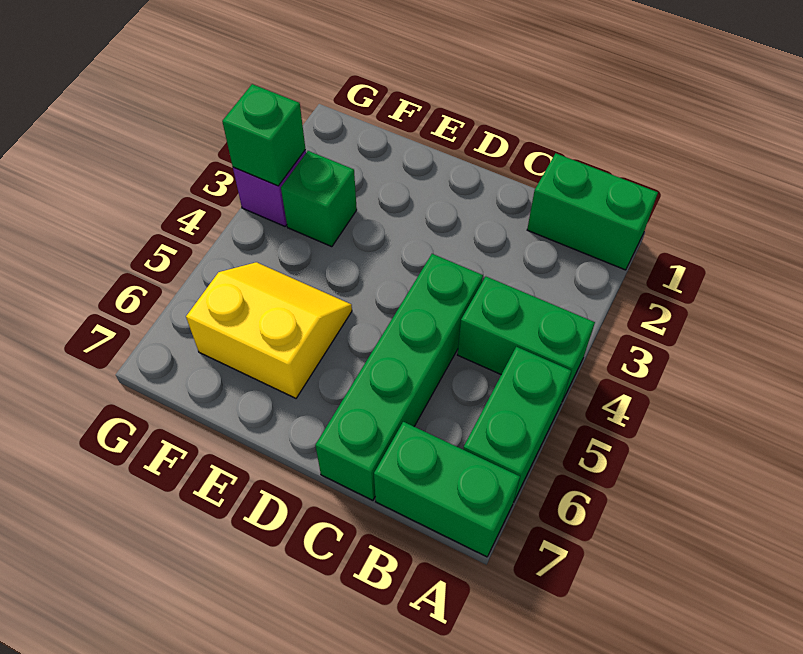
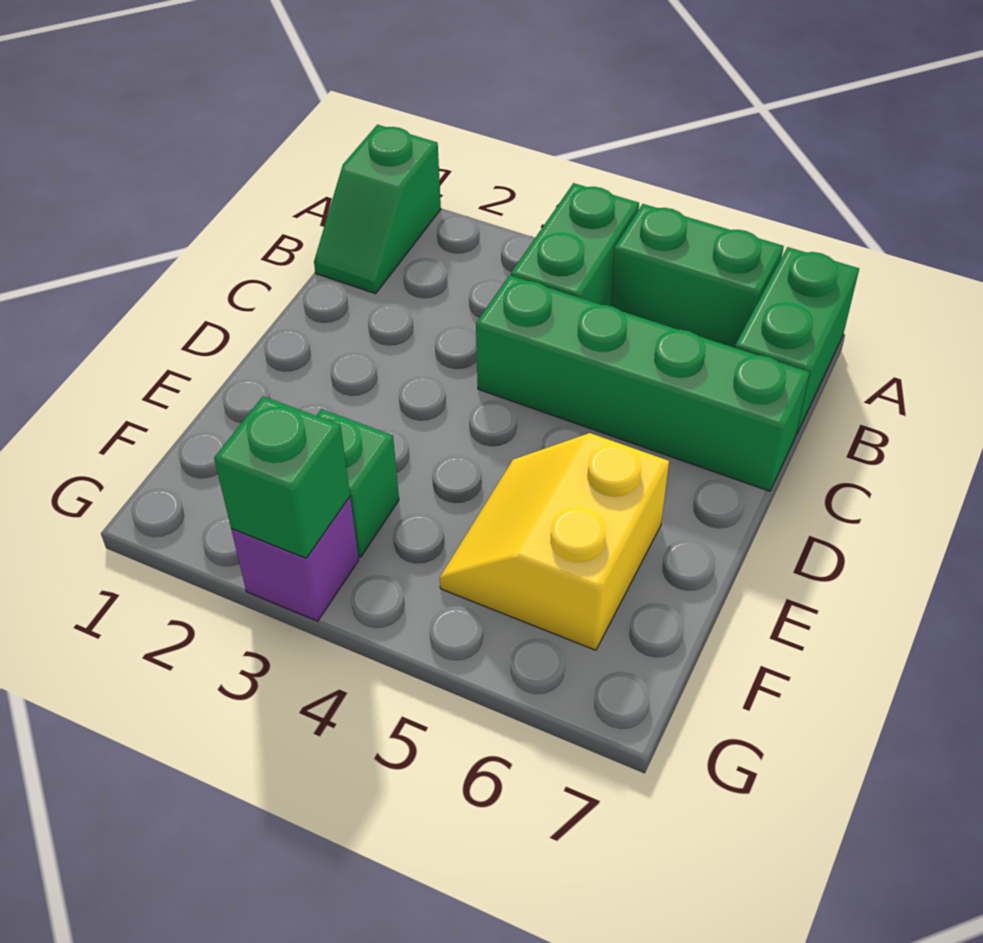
green brick A1:B1 level 1 -> green slope A1:B1 level 1 top A

